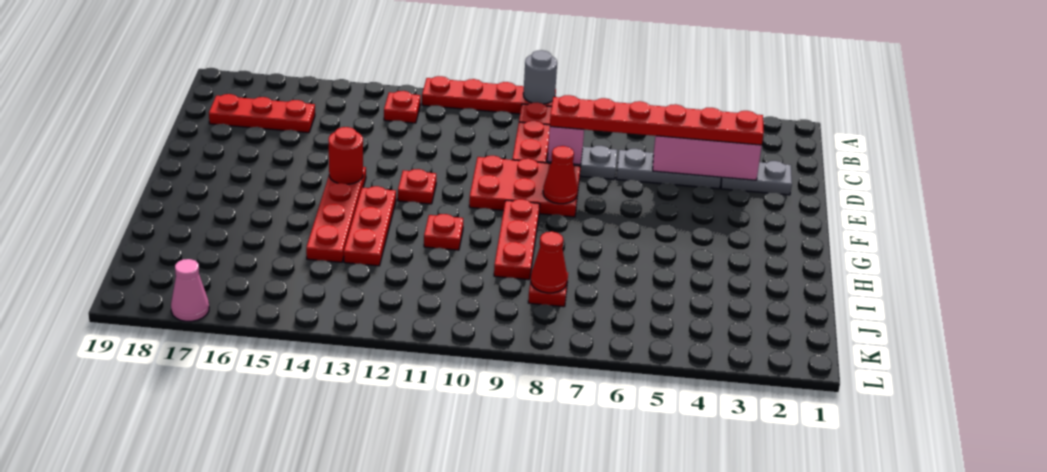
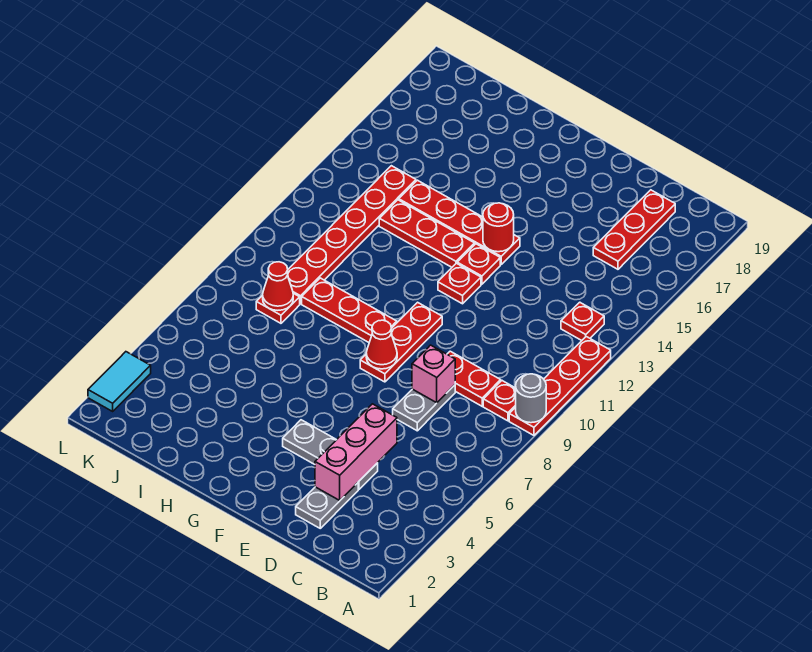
red plate D3:D8 level 3 -> red plate J9:J14 level 1
grey plate D4:D6 level 1 -> grey plate D4:F4 level 1
red plate E8:F10 level 1 -> red plate F8:F10 level 1
red plate H11 level 1 -> red plate F13 level 1
none -> cyan tile L2:L3 level 1
pink cone L17 level 1 -> none

